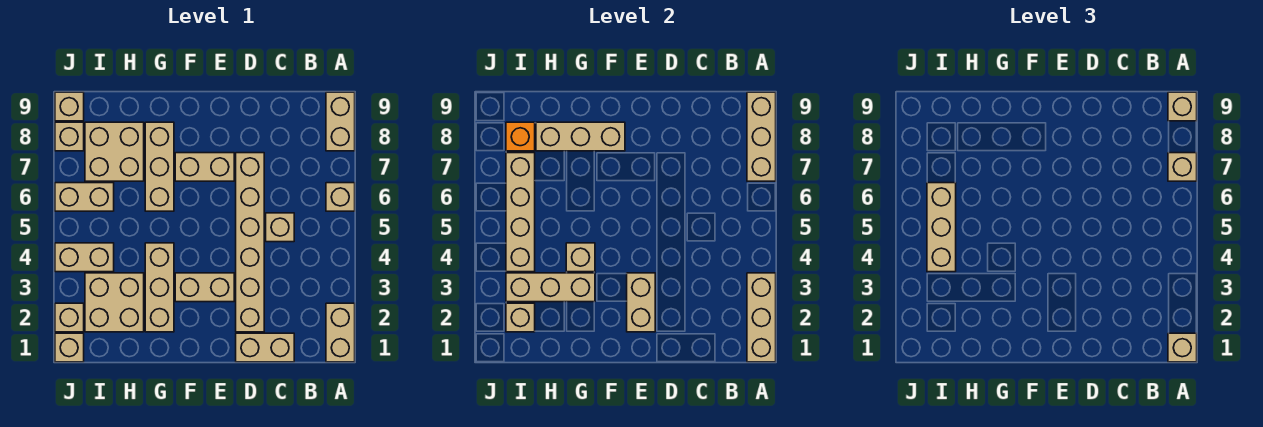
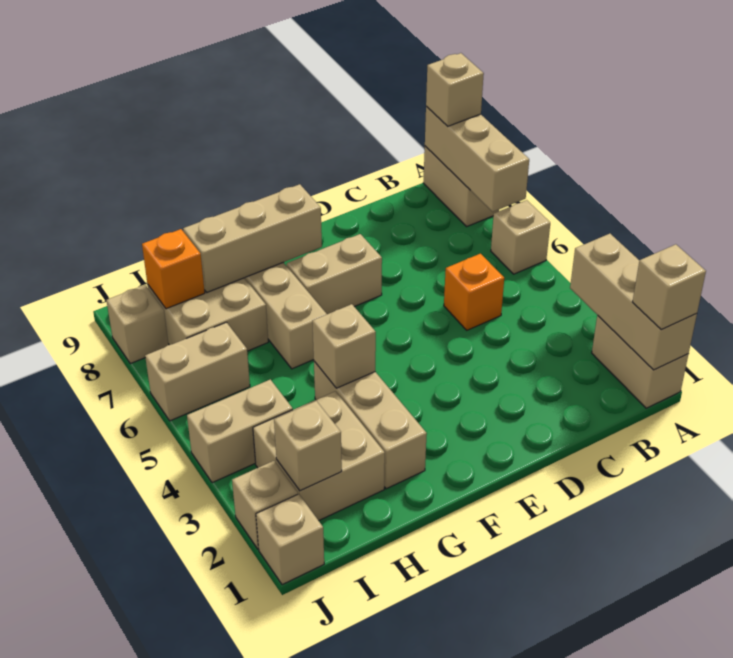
tan brick A7 level 3 -> none
tan brick C1:D1 level 1 -> none
tan brick C5 level 1 -> orange brick C5 level 1
tan brick D2:D7 level 1 -> none
tan brick E2:E3 level 2 -> none
tan brick E3:F3 level 1 -> none
tan brick G3:I3 level 2 -> none
tan brick I4:I7 level 2 -> none
tan brick I4:I6 level 3 -> none
tan brick J9 level 1 -> none

